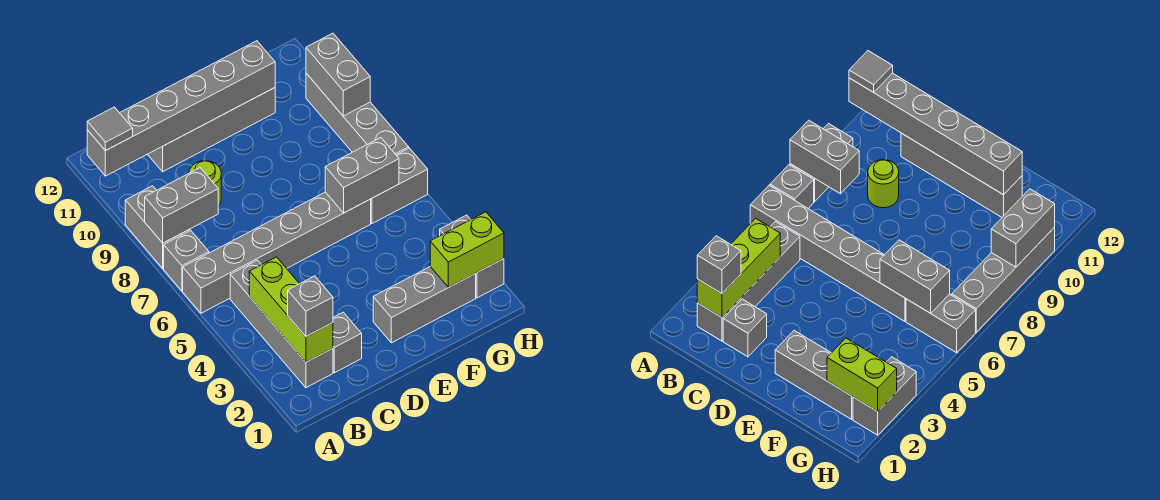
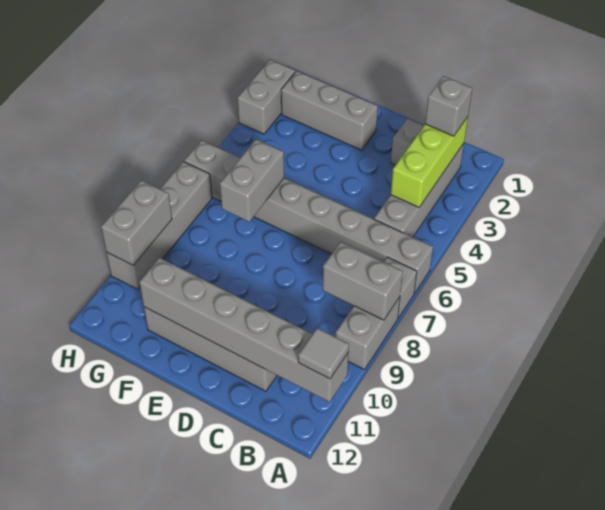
lime round brick C9 level 1 -> none
grey brick F6:G6 level 2 -> grey brick F6:F7 level 2
lime brick G2:H2 level 2 -> none

